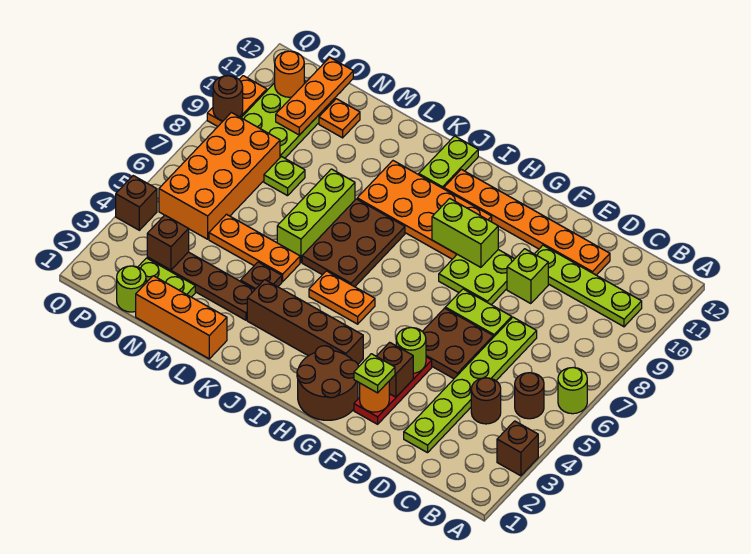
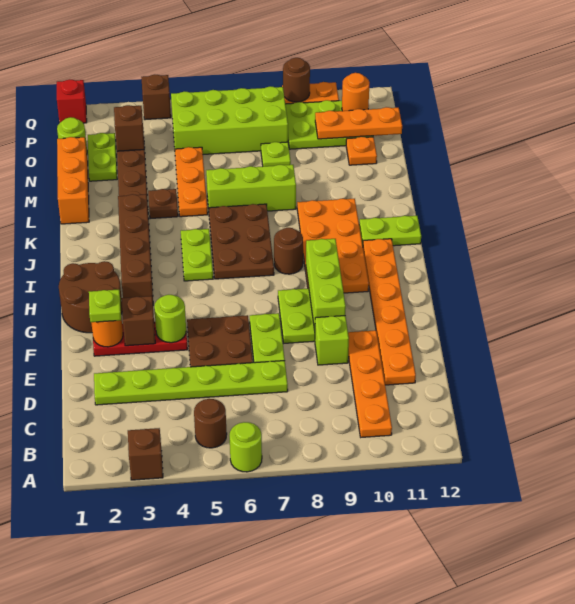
lime plate B10:E10 level 1 -> orange plate B10:E10 level 1
brown round brick C4 level 1 -> brown round brick I8 level 1
lime brick G9:H9 level 2 -> lime brick F9:H9 level 2
orange plate I5:J5 level 1 -> lime plate I5:J5 level 1
brown plate J6:K8 level 1 -> brown plate I6:K7 level 1
orange brick O5:P8 level 1 -> lime brick O5:P8 level 1
none -> red brick Q1 level 1

